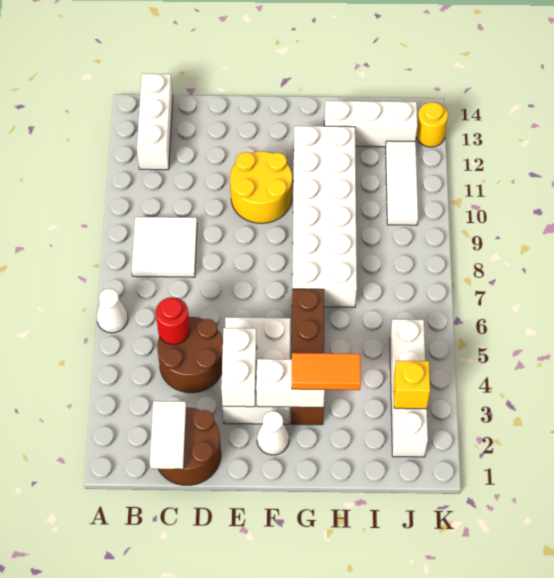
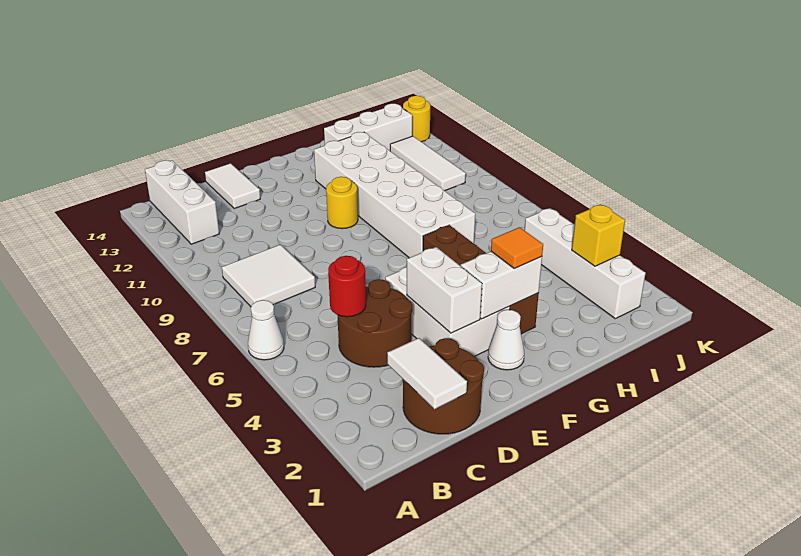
none -> white tile D13:D14 level 1
yellow round brick E10:F11 level 1 -> yellow round brick F10 level 1
orange tile G3:H3 level 3 -> orange tile G3 level 3

